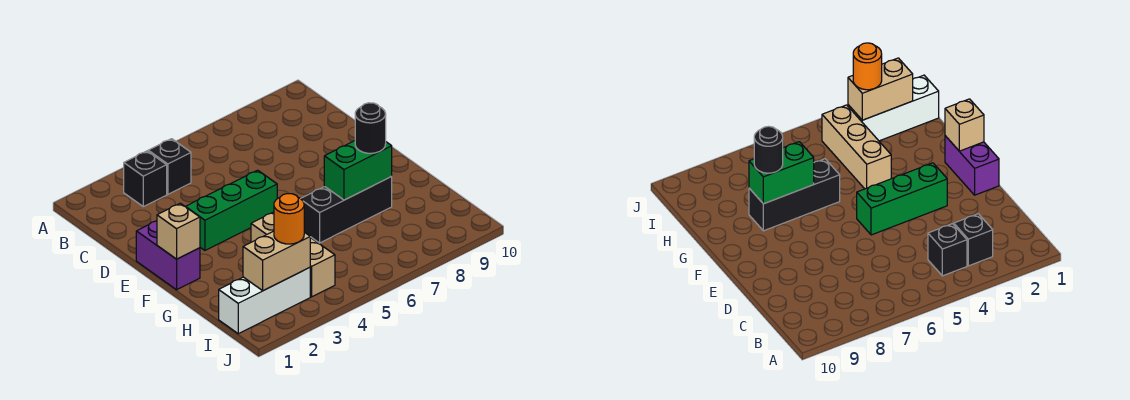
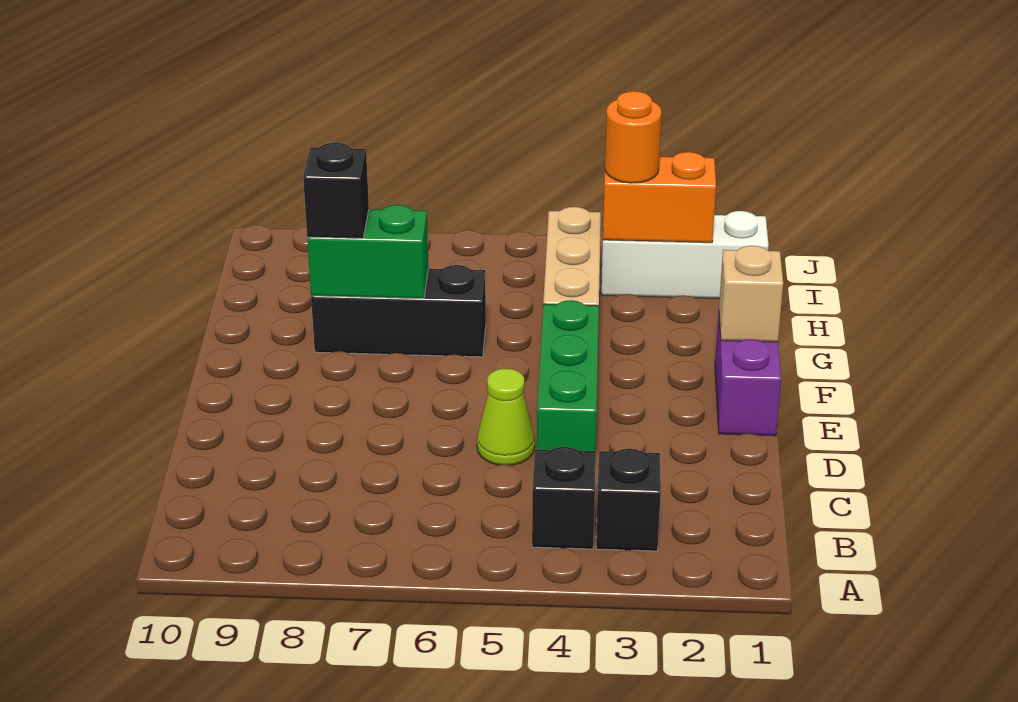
none -> lime cone D5 level 1
green brick E3:E5 level 1 -> green brick D4:F4 level 1
black round brick G8 level 3 -> black brick G8 level 3
tan brick I2:I3 level 2 -> orange brick I2:I3 level 2

